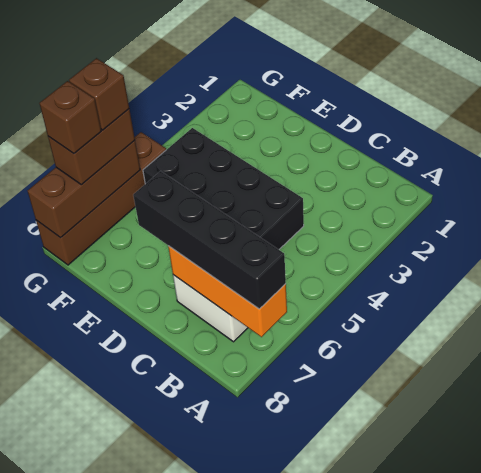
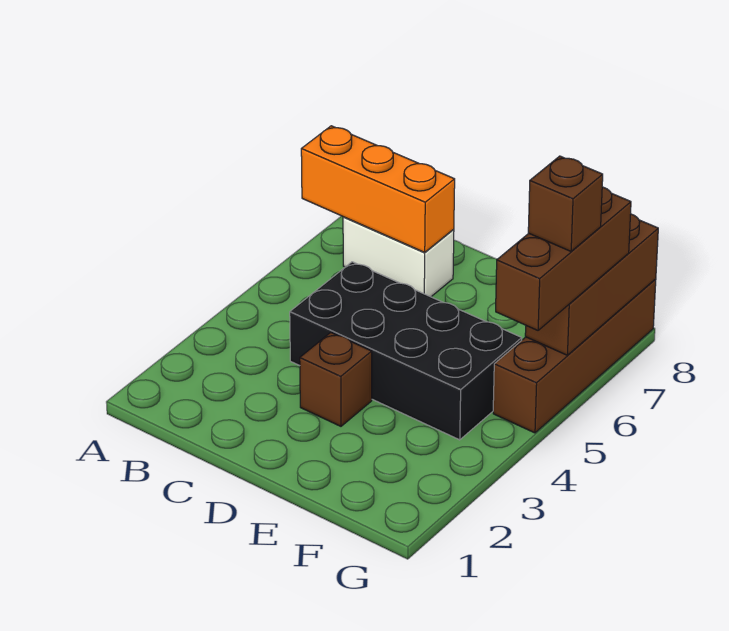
black brick A7:D7 level 3 -> none
brown brick G6:G7 level 3 -> brown brick G5:G7 level 3
brown brick G7 level 4 -> brown brick D3 level 1

